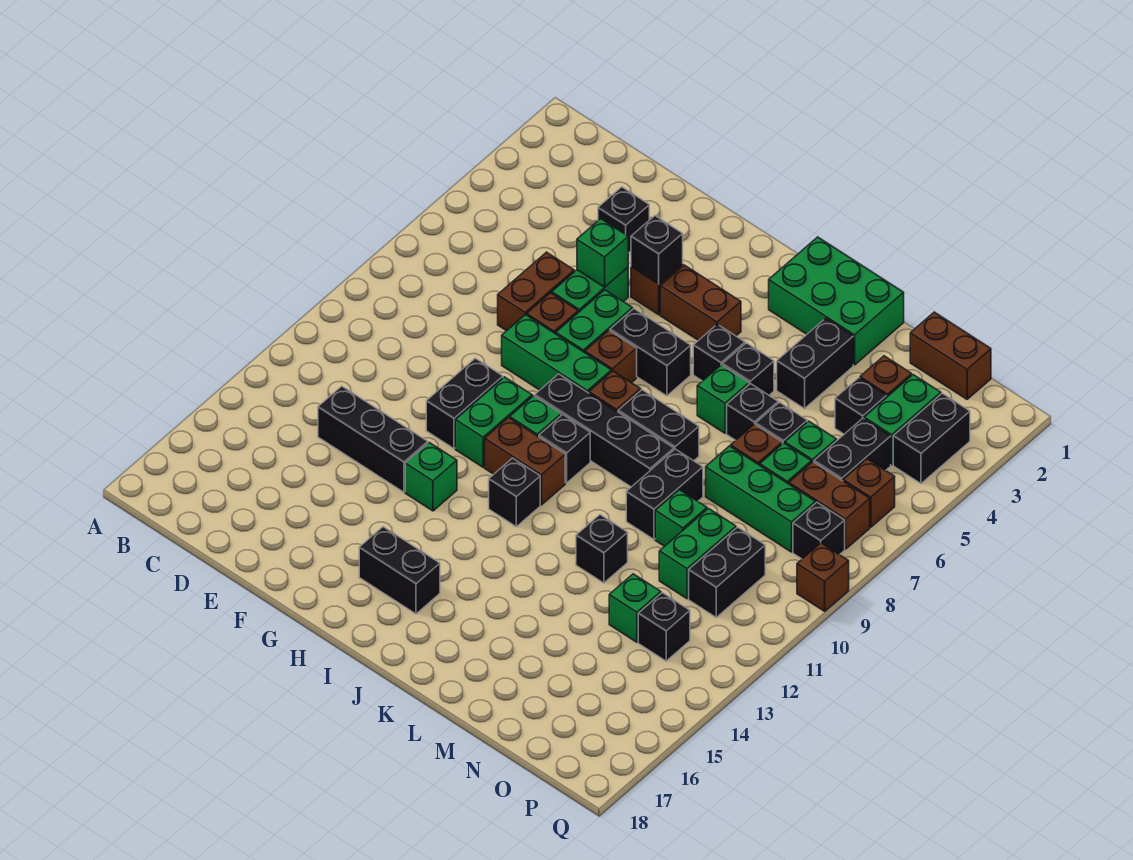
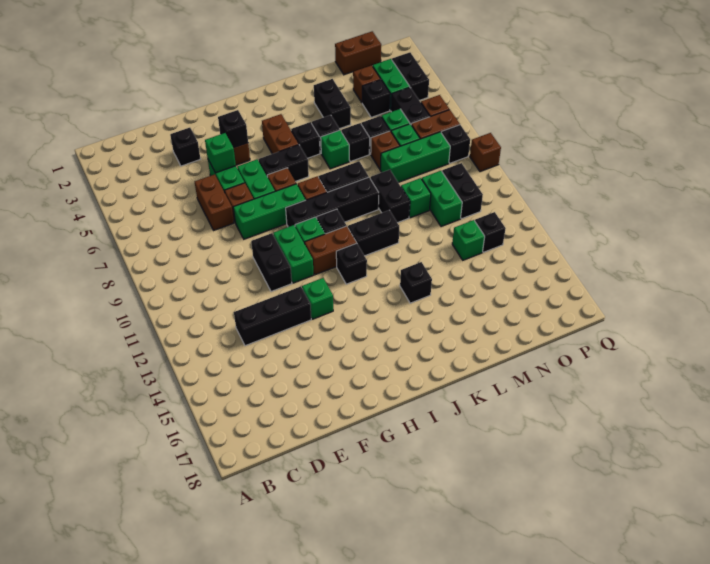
brown brick H4:I4 level 1 -> brown brick I4:I5 level 1
black brick H16:I16 level 1 -> black brick J11:K11 level 1
green brick J1:L2 level 1 -> none
black brick L12 level 1 -> black brick K14 level 1

